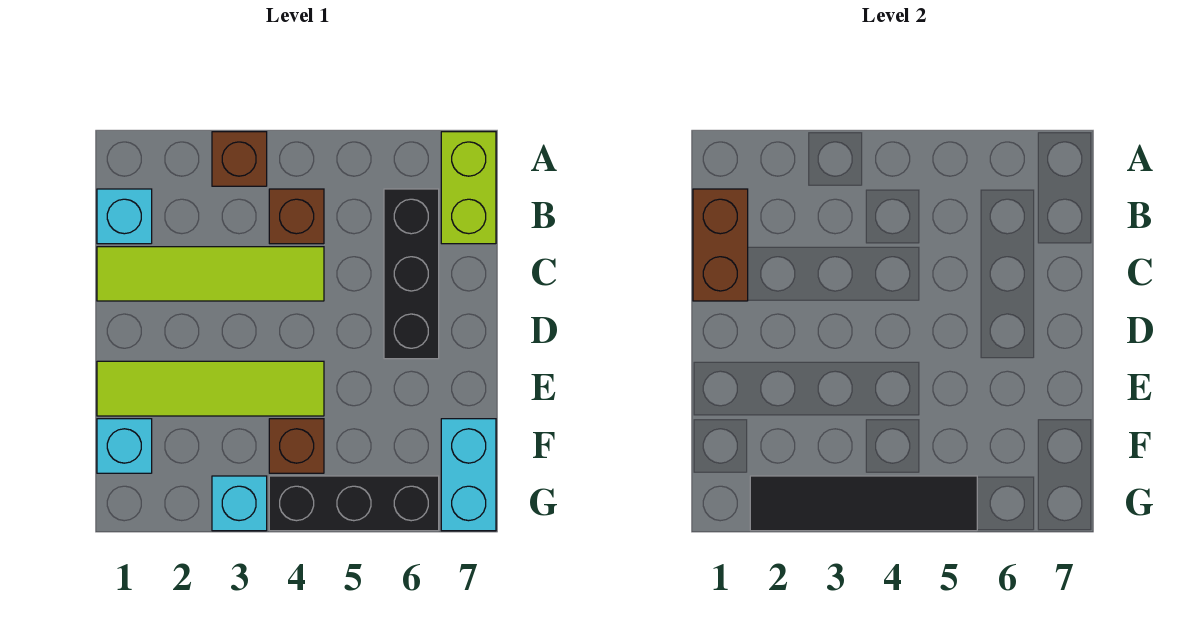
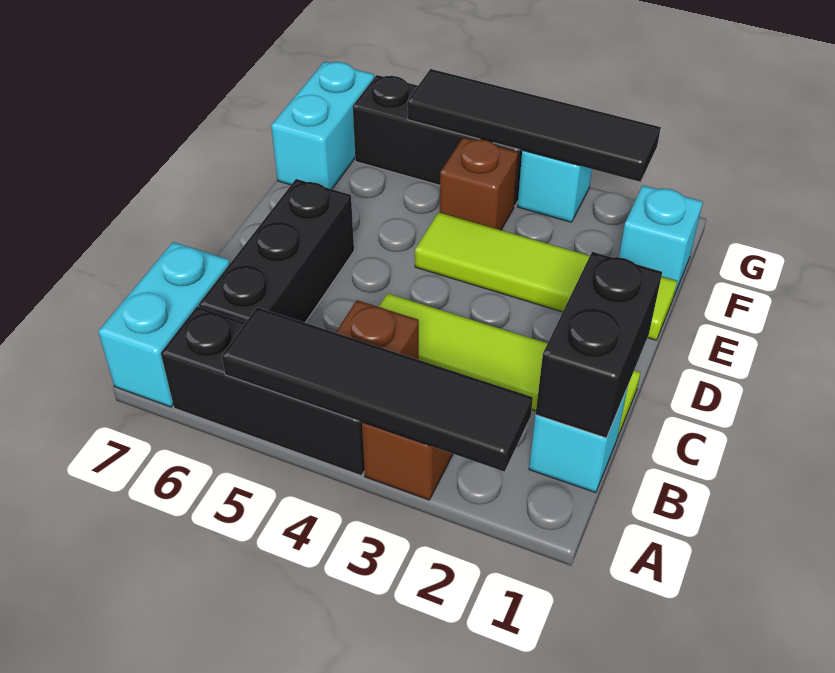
none -> black tile A2:A5 level 2
none -> black brick A4:A6 level 1
lime brick A7:B7 level 1 -> cyan brick A7:B7 level 1
brown brick B1:C1 level 2 -> black brick B1:C1 level 2

